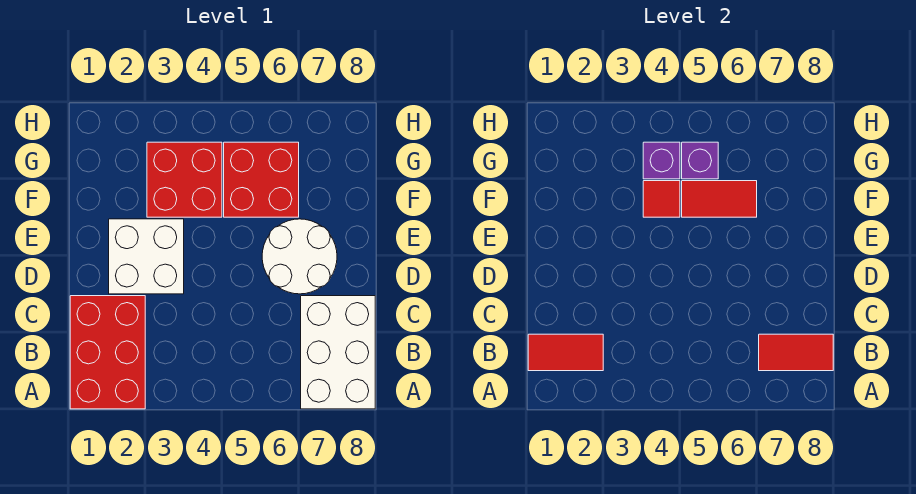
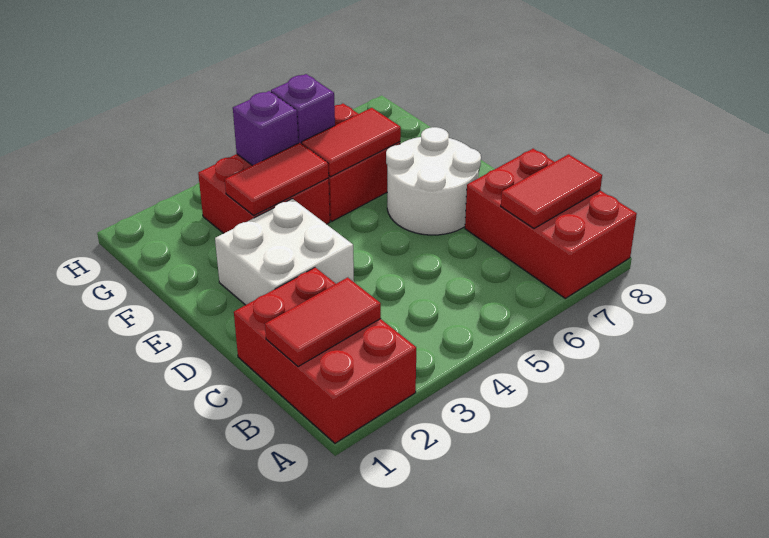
white brick A7:C8 level 1 -> red brick A7:C8 level 1
red tile F4 level 2 -> red tile F3:F4 level 2

